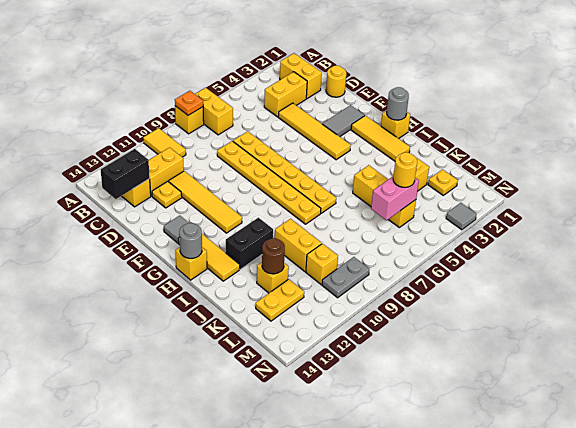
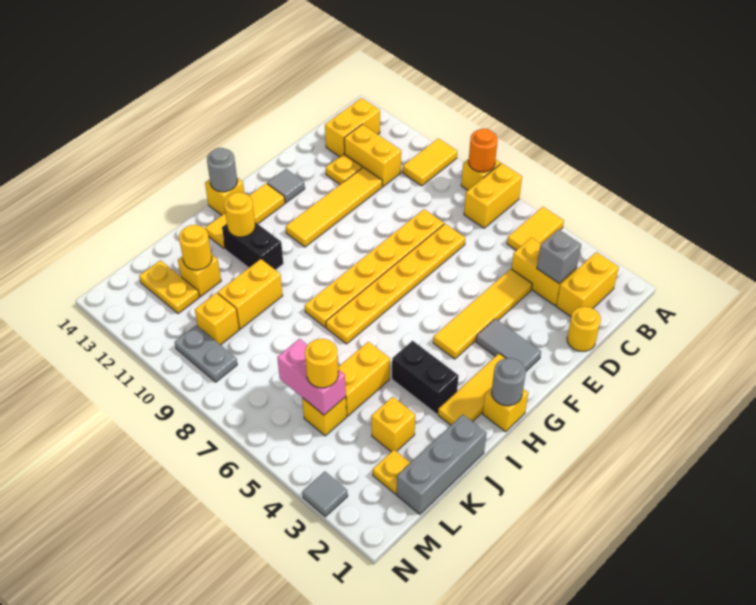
none -> yellow tile A5:B5 level 1
orange plate A8 level 2 -> orange round brick A8 level 2
none -> grey brick C3 level 2
black brick C13:C14 level 2 -> black brick I3:I4 level 1
none -> yellow round brick I12 level 2
none -> grey brick J1:L1 level 1
brown round brick K12 level 2 -> yellow round brick K12 level 2

